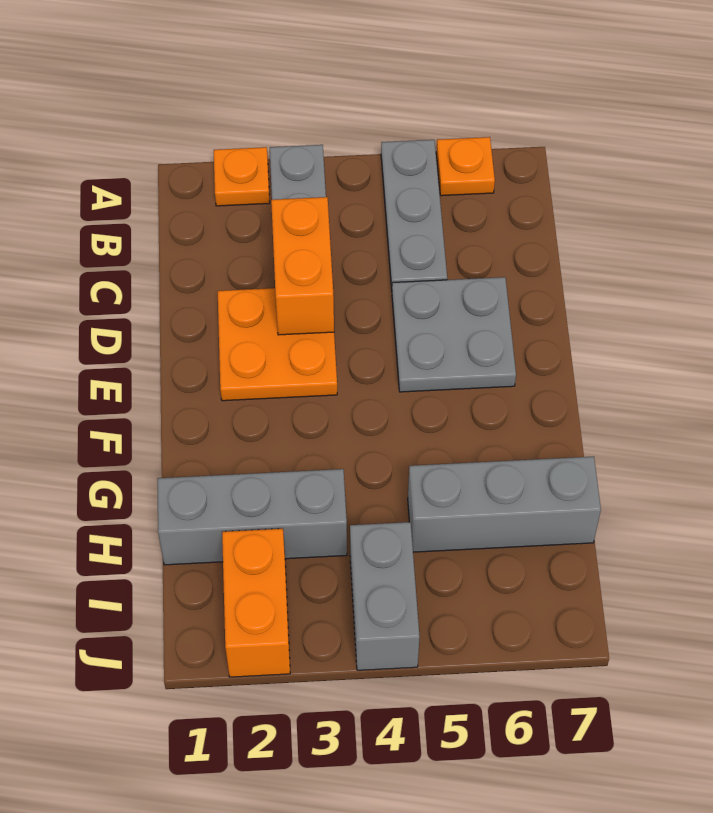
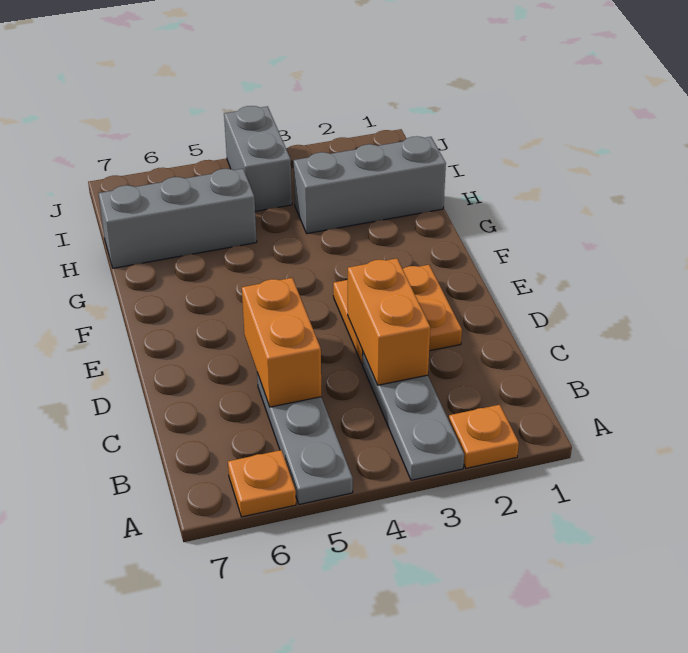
grey plate D5:E6 level 1 -> none
orange brick I2:J2 level 1 -> orange brick C5:D5 level 2

